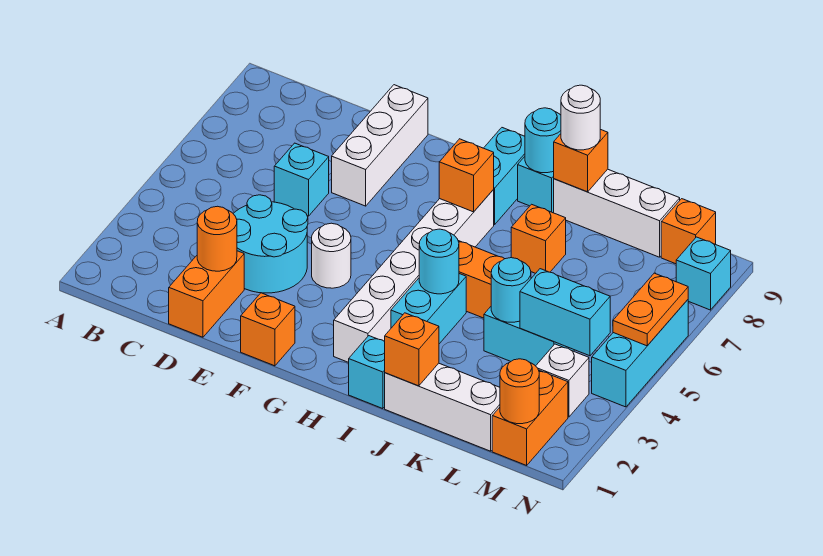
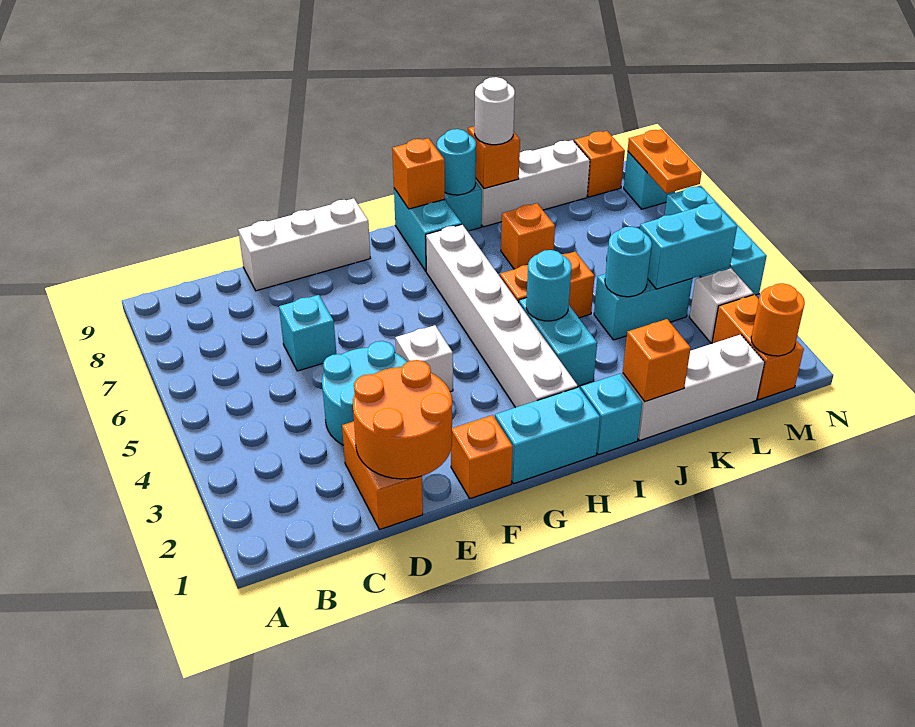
orange round brick D2 level 2 -> orange round brick D1:E2 level 2
white brick E7:E9 level 1 -> white brick D9:F9 level 1
white round brick F4 level 1 -> white brick F4 level 1
none -> cyan brick G1:H1 level 1
orange brick H7 level 2 -> orange brick H9 level 2
orange plate N5:N6 level 2 -> orange plate N7:N8 level 2

